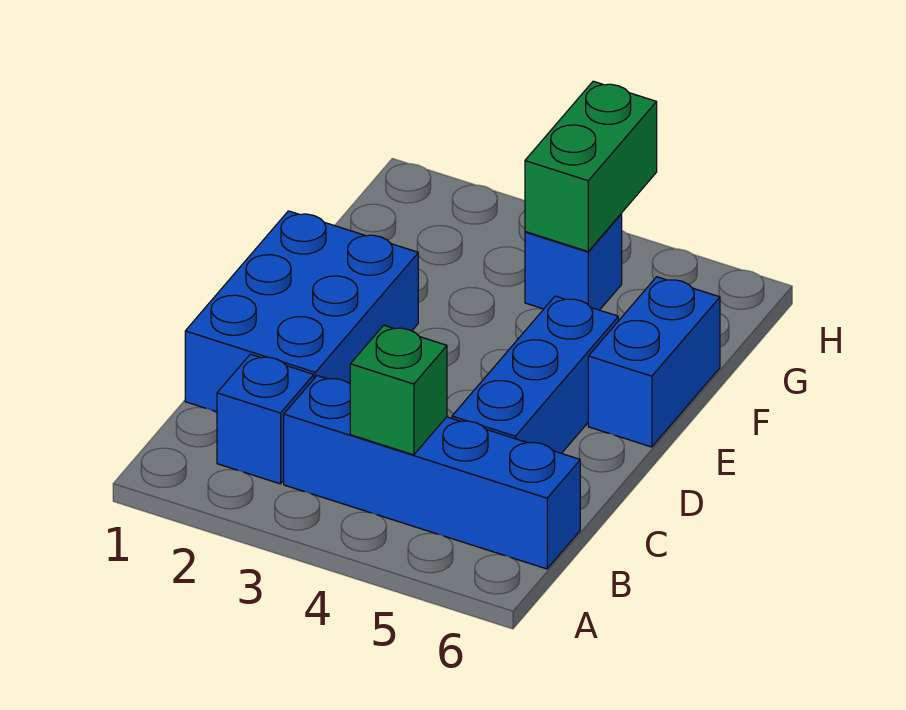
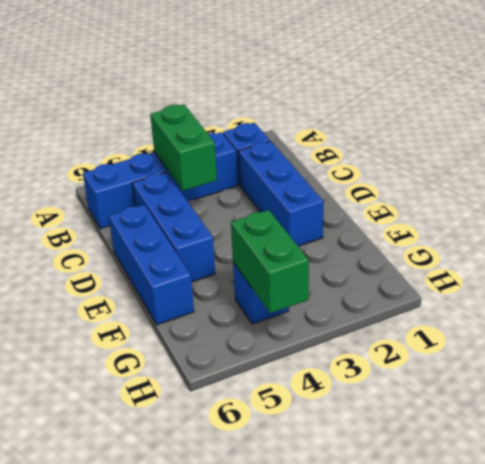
green brick B4 level 2 -> green brick B4:C4 level 2
blue brick C1:E2 level 1 -> blue brick C2:E2 level 1
blue brick E6:F6 level 1 -> blue brick D6:F6 level 1

